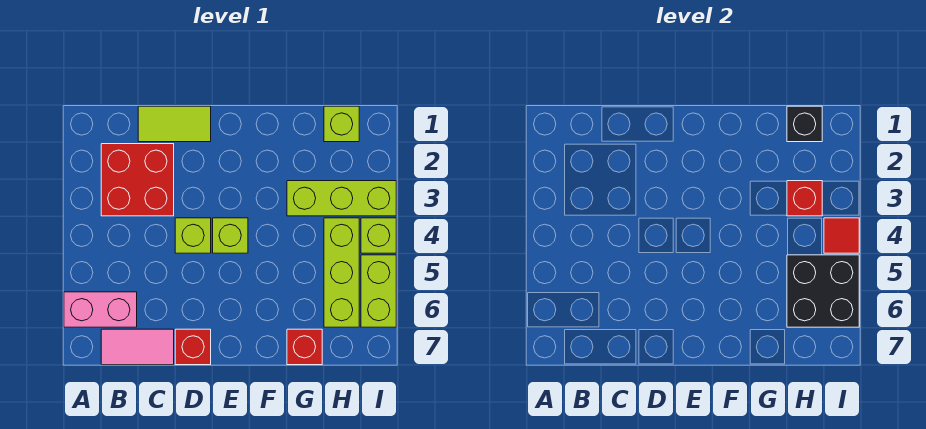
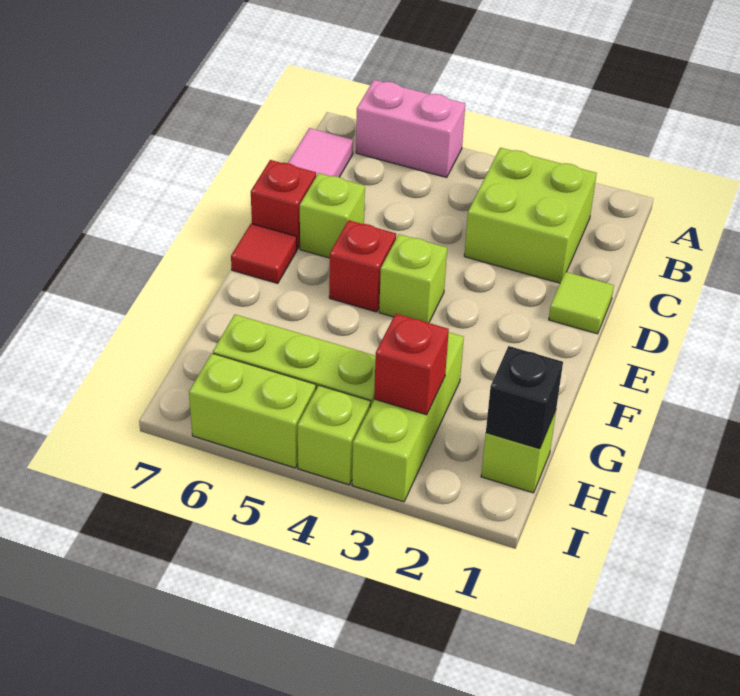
pink brick A6:B6 level 1 -> pink brick A5:A6 level 1
red brick B2:C3 level 1 -> lime brick B2:C3 level 1
lime tile C1:D1 level 1 -> lime tile D1 level 1
lime brick D4 level 1 -> lime brick D6 level 1
red brick G7 level 1 -> red brick E5 level 1
black brick H5:I6 level 2 -> none
red tile I4 level 2 -> red tile E7 level 1

